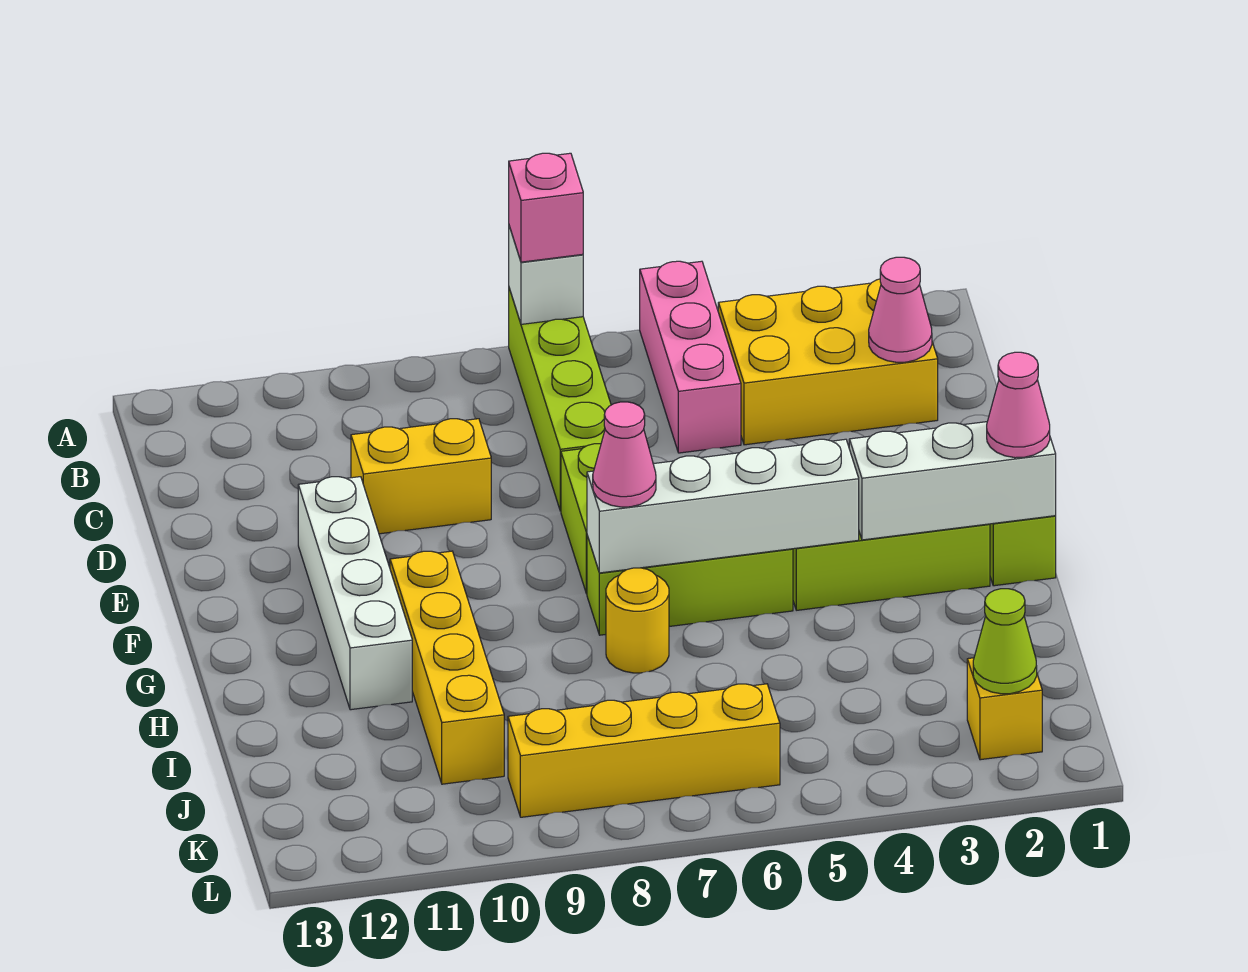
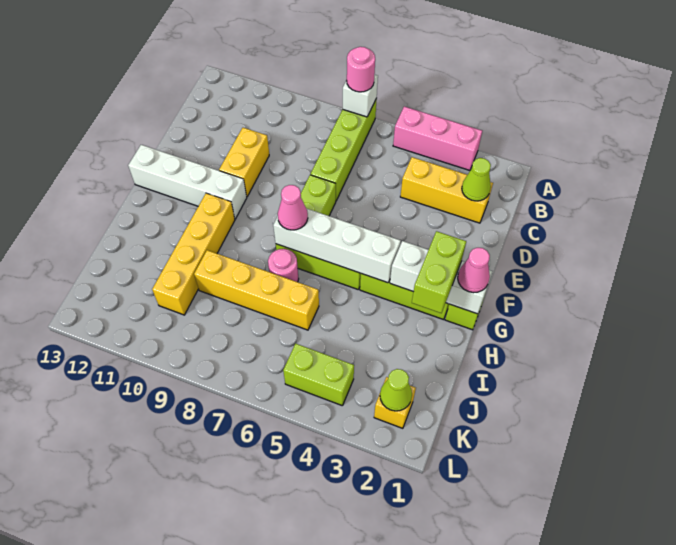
pink brick A5:C5 level 1 -> pink brick A3:A5 level 1
pink brick A7 level 3 -> pink round brick A7 level 3
yellow brick B2:C4 level 1 -> yellow brick C2:C4 level 1
pink cone C2 level 2 -> lime cone C2 level 2
yellow brick D9:D10 level 1 -> yellow brick D10:E10 level 1
white brick E11:H11 level 1 -> white brick F10:F13 level 1
none -> lime brick G2:H2 level 3
yellow round brick H7 level 1 -> pink round brick H7 level 1
none -> lime brick K4:K5 level 1
yellow brick K6:K9 level 1 -> yellow brick I6:I9 level 1

